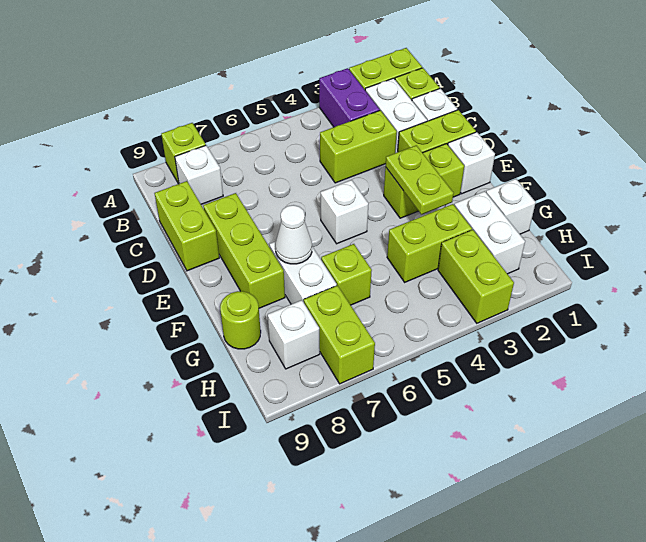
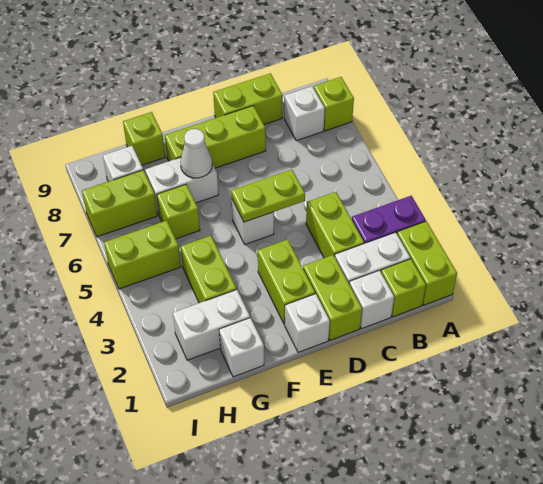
lime plate E3:F3 level 2 -> lime plate D5:E5 level 2
lime round brick G9 level 1 -> lime brick G9 level 1
lime brick H3:I3 level 1 -> lime brick H5:I5 level 1

